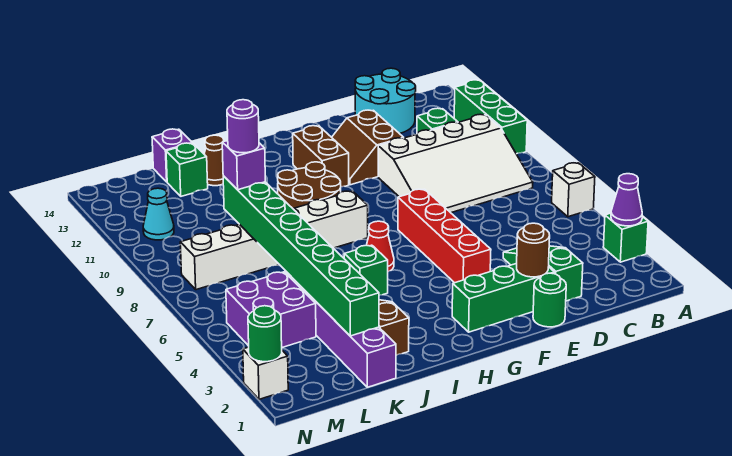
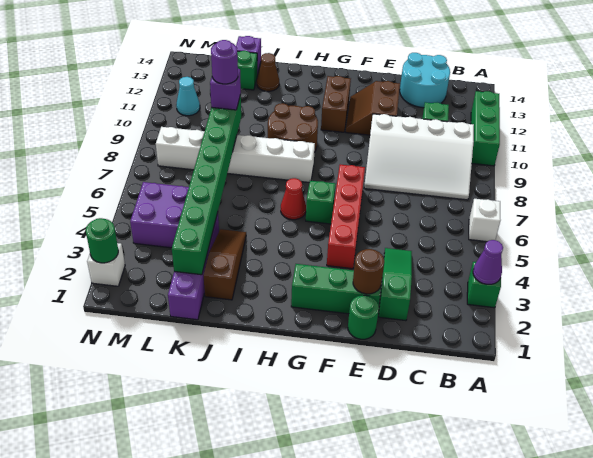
green brick I5 level 1 -> green brick G6 level 1

